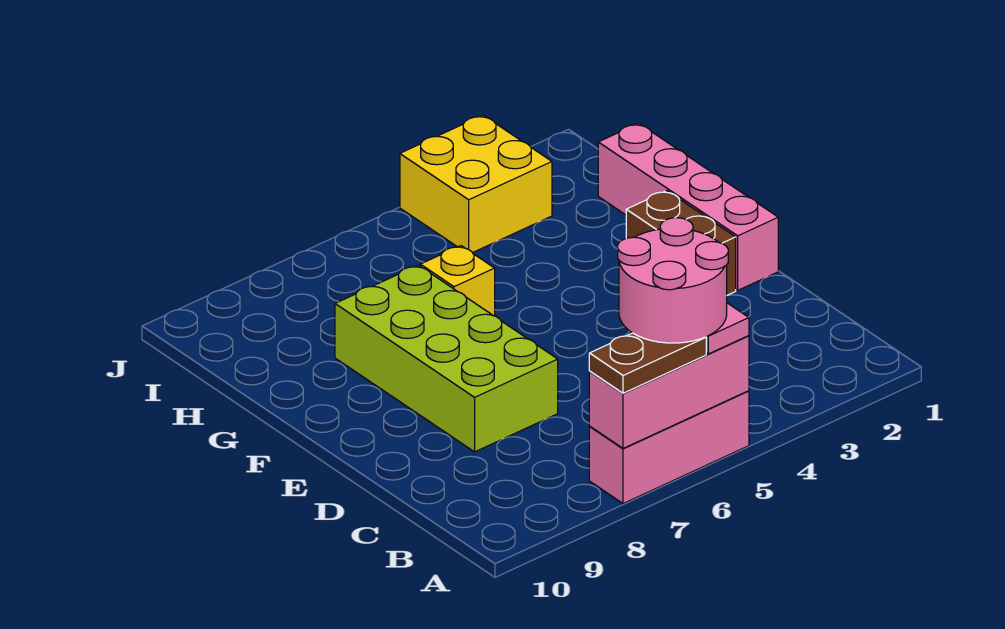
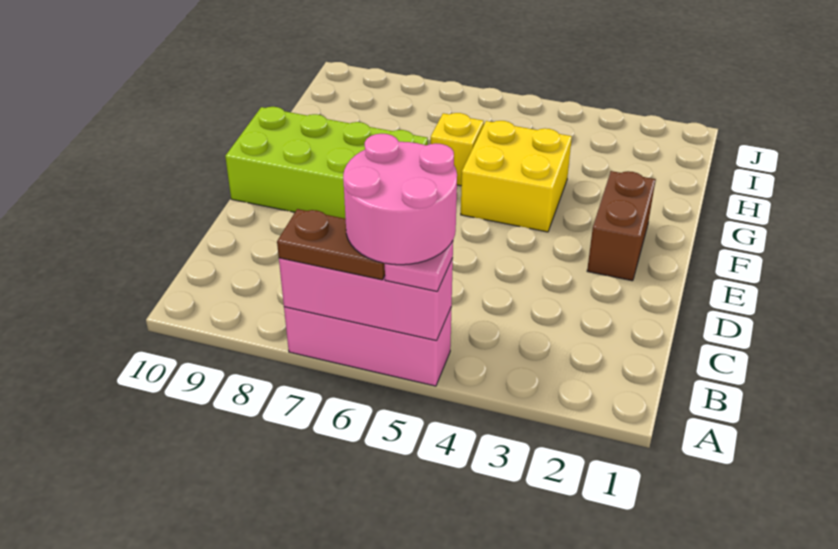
lime brick D7:G8 level 1 -> lime brick E7:F10 level 1
pink brick E1:H1 level 1 -> none
yellow brick I3:J4 level 1 -> yellow brick F4:G5 level 1

